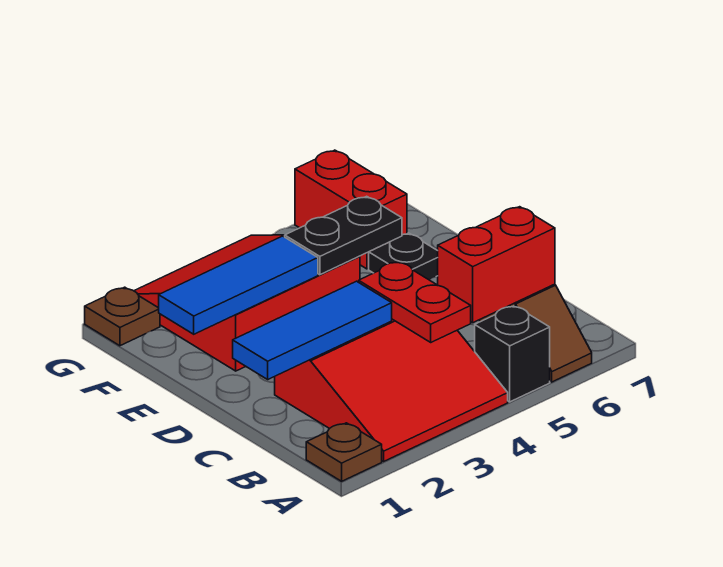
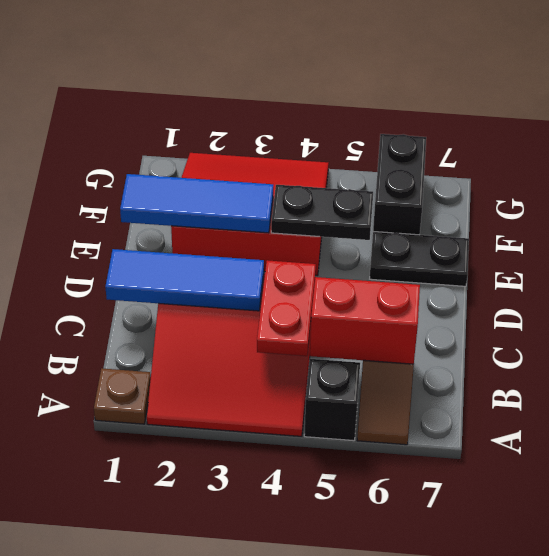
black plate E6 level 1 -> black plate E6:E7 level 1
red brick F6:G6 level 1 -> black brick F6:G6 level 1
brown plate G1 level 1 -> none

